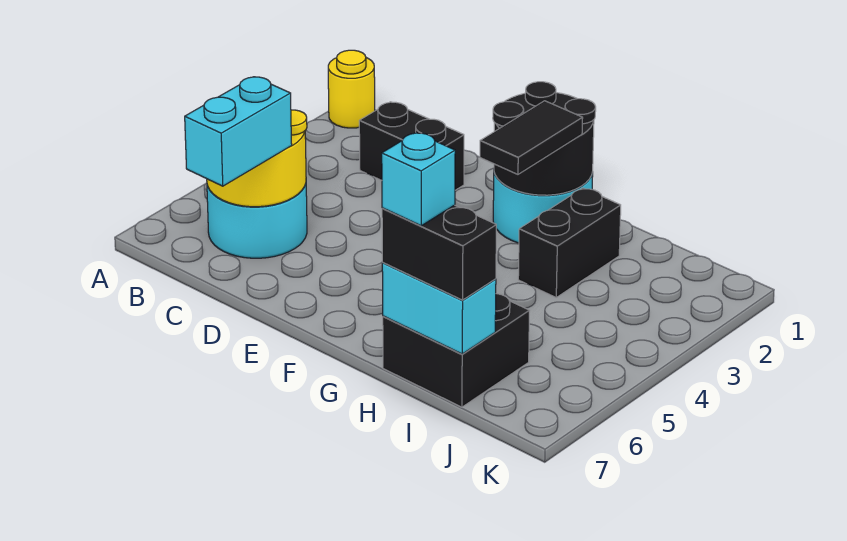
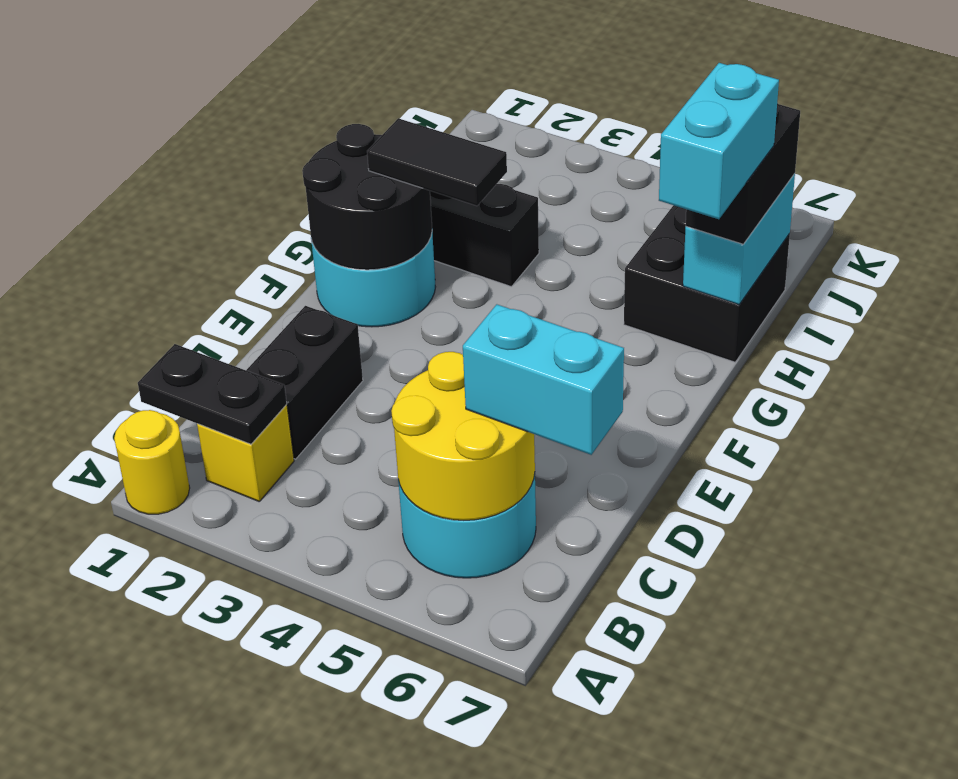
none -> black plate B1:B2 level 2
none -> yellow brick B2 level 1
cyan brick H7 level 4 -> cyan brick G7:H7 level 4

